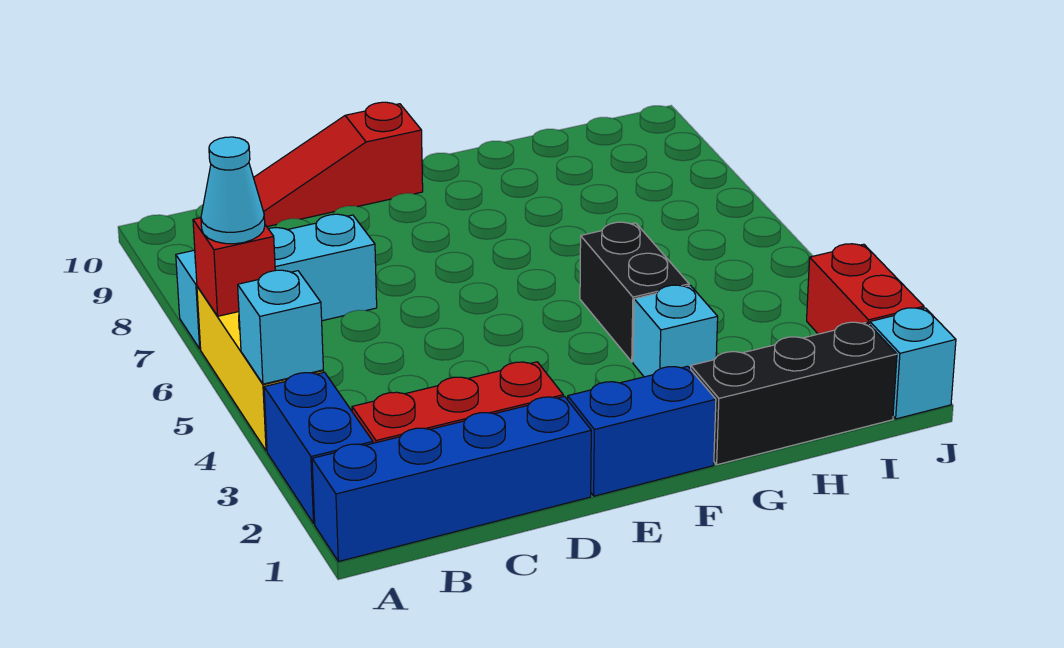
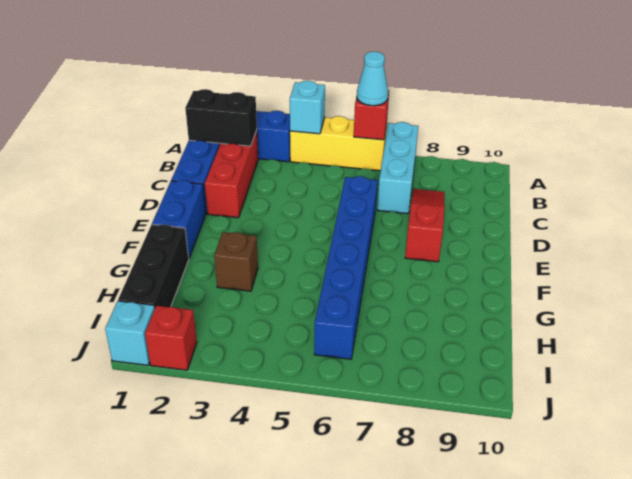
red slope C10:E10 level 1 top E -> red slope C8:E8 level 1 top E
none -> blue brick D6:I6 level 1
cyan brick G3 level 1 -> brown brick G3 level 1
black brick G4:G5 level 1 -> black brick B1:B2 level 2
red brick J2:J3 level 1 -> red brick J2 level 1

